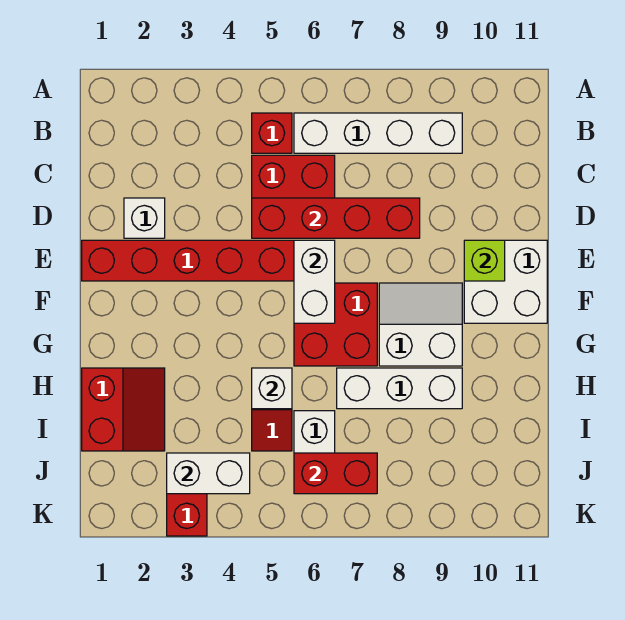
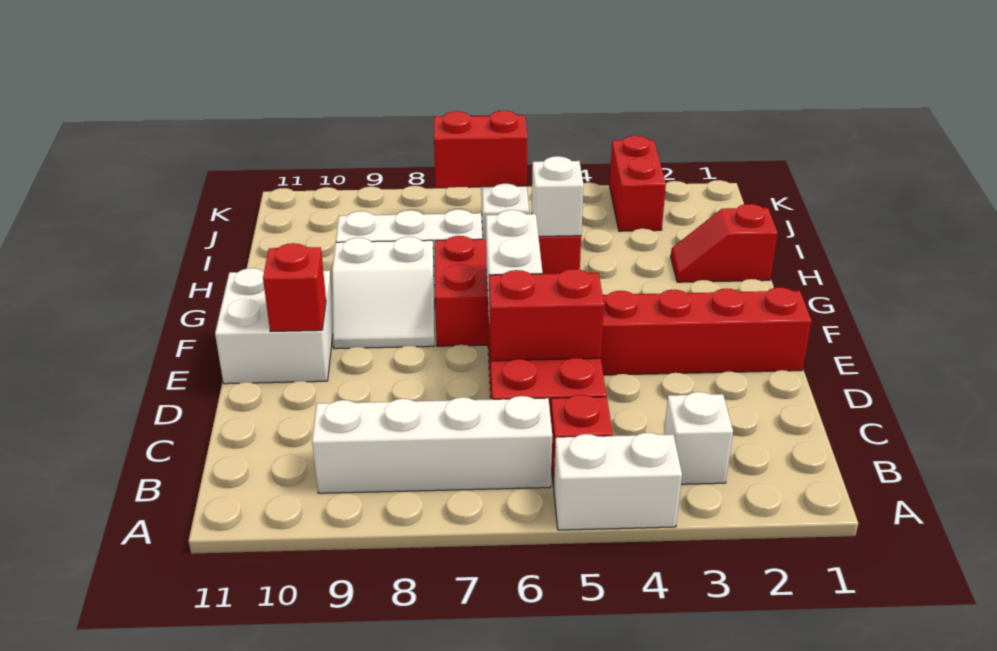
white brick D2 level 1 -> white brick B3 level 1
red brick D5:D8 level 2 -> red brick D5:D6 level 2
lime brick E10 level 2 -> red brick E10 level 2
red slope H1:I2 level 1 top 1 -> red slope H1:H2 level 1 top 1
white brick J3:J4 level 2 -> white brick A4:A5 level 1

